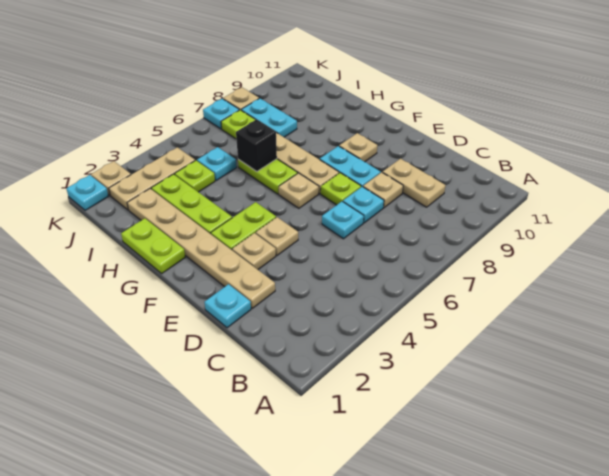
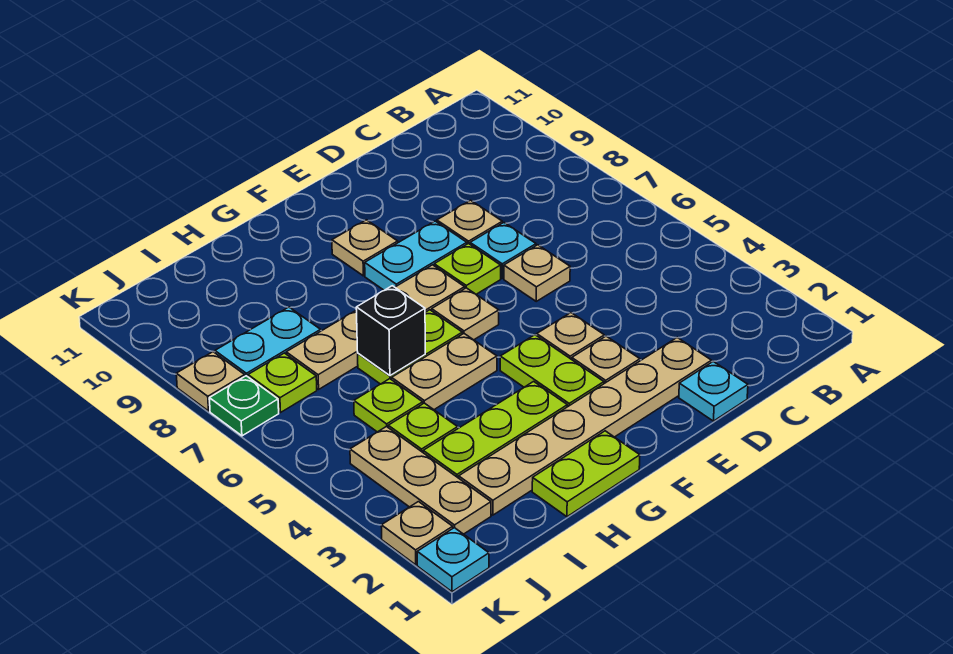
tan plate C9:D9 level 1 -> tan plate G5:H5 level 1
cyan plate D6 level 1 -> tan plate D6 level 1
cyan plate I5 level 1 -> lime plate I5 level 1
cyan plate K7 level 1 -> green plate K7 level 1

